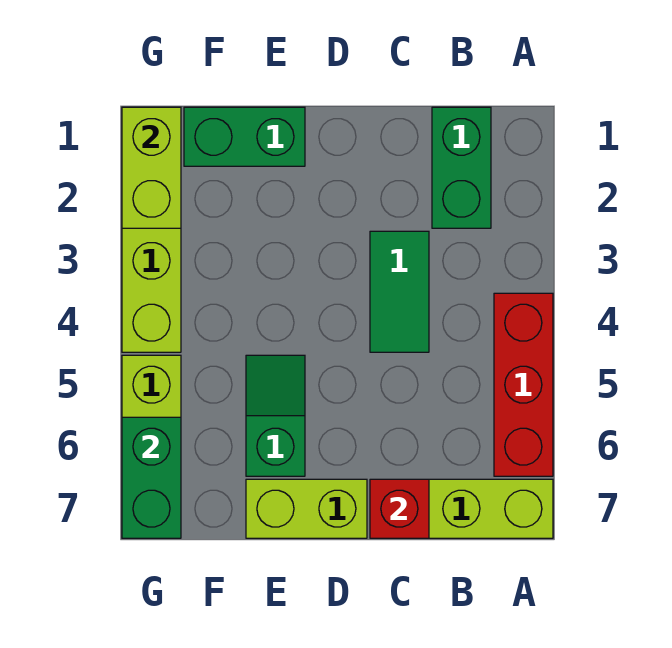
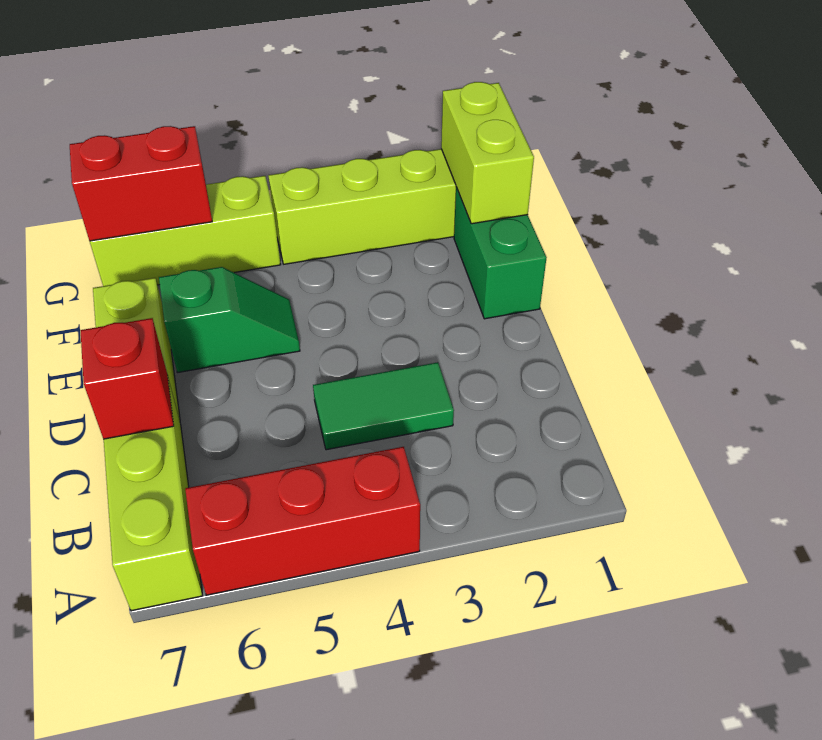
green brick B1:B2 level 1 -> none
lime brick G1:G2 level 2 -> lime brick F1:G1 level 2
green brick G6:G7 level 2 -> red brick G6:G7 level 2

